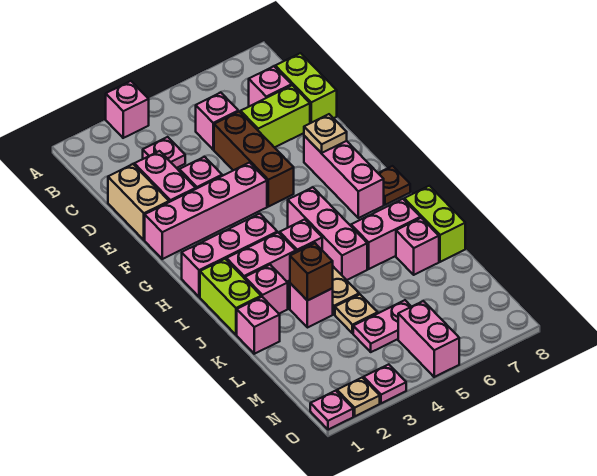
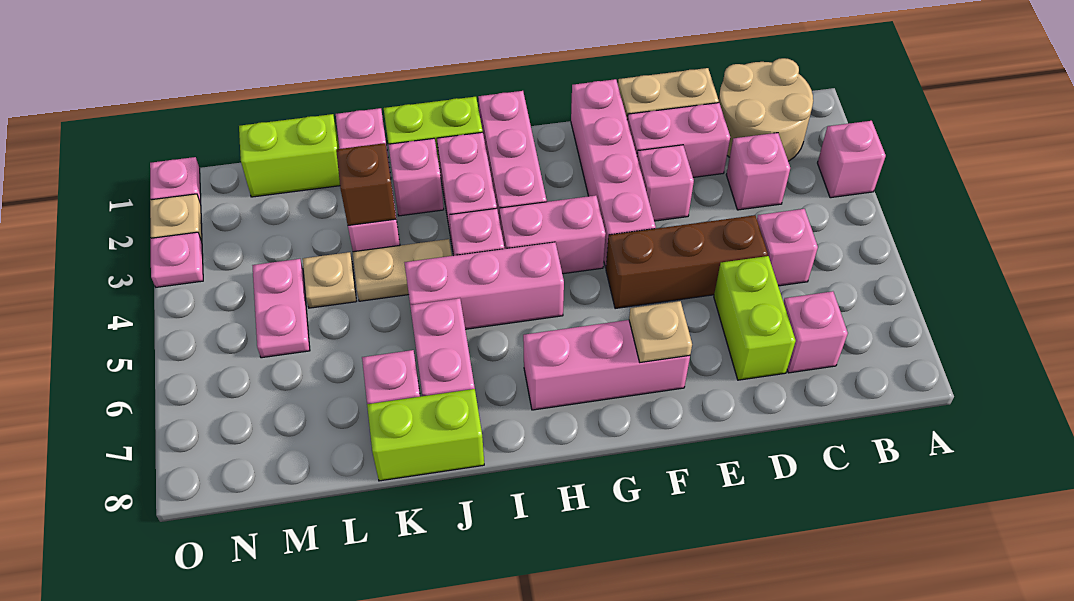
none -> tan round brick B1:C2 level 1
pink plate C3 level 1 -> pink brick C3 level 1
lime brick C8:D8 level 1 -> lime brick L1:M1 level 1
brown plate H8 level 1 -> none
pink brick N5:O5 level 1 -> pink brick G4:H4 level 1

